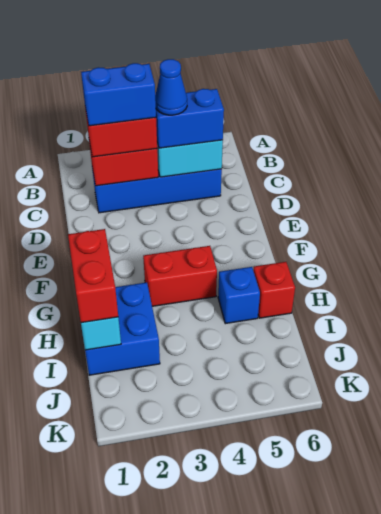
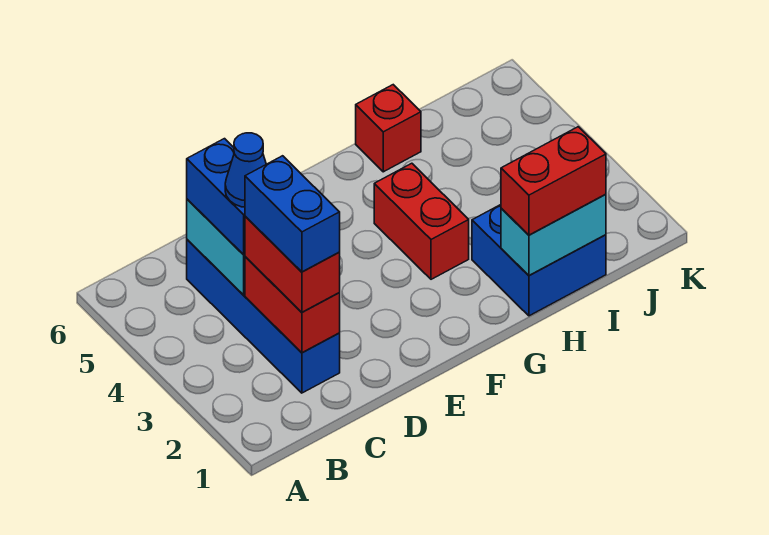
blue brick H5 level 1 -> none

